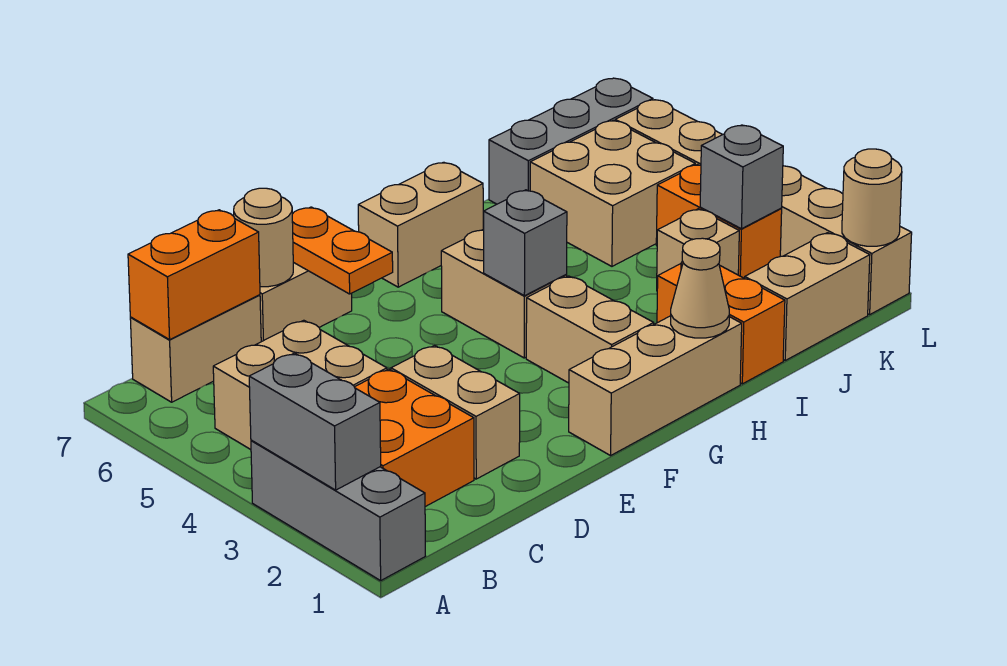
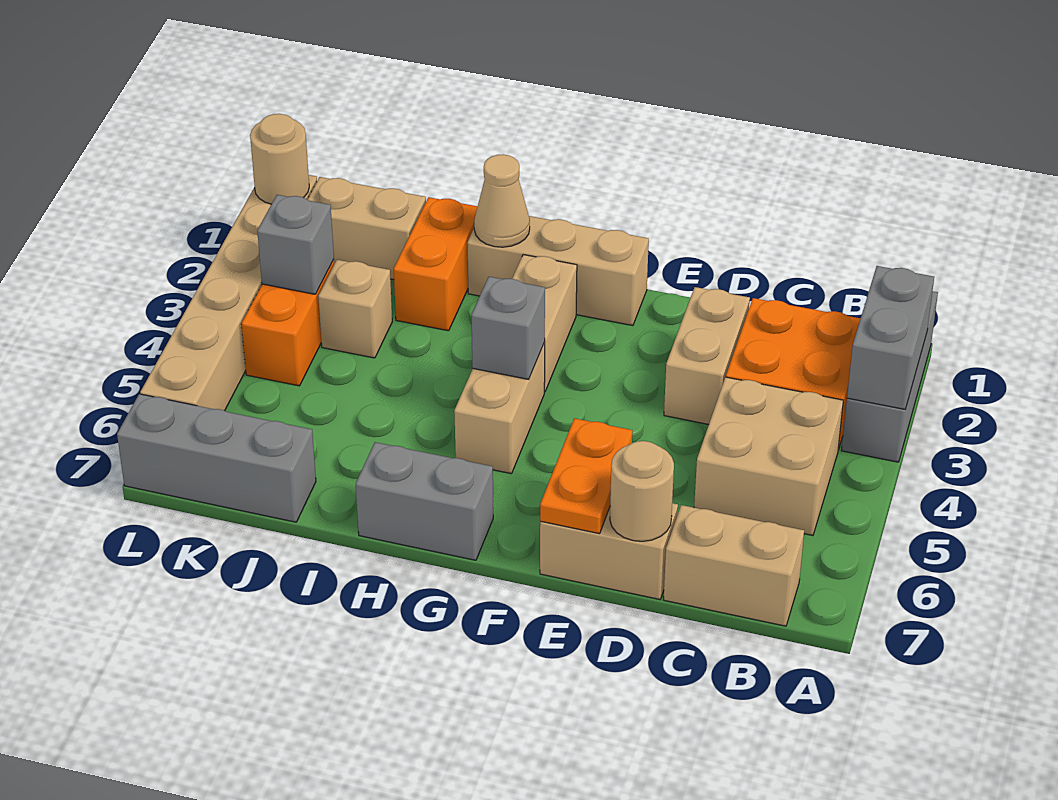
orange brick B7:C7 level 2 -> none
tan brick G7:H7 level 1 -> grey brick G7:H7 level 1
tan brick J5:K6 level 1 -> none

